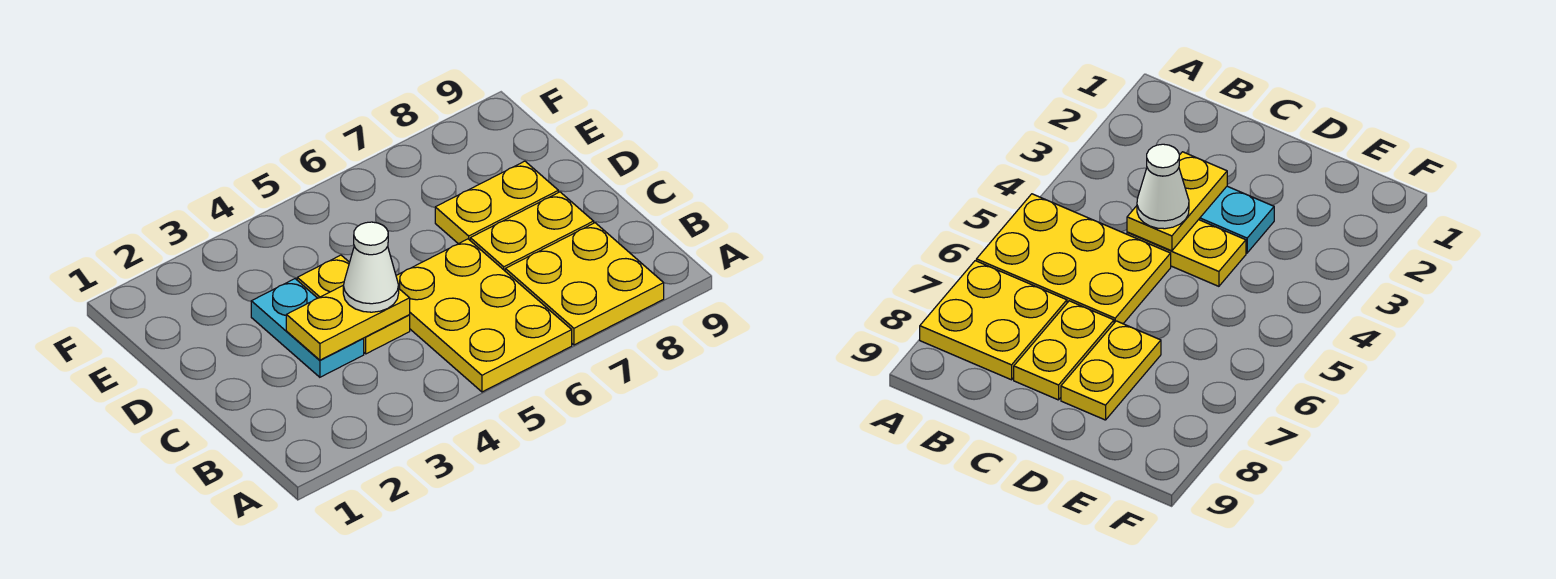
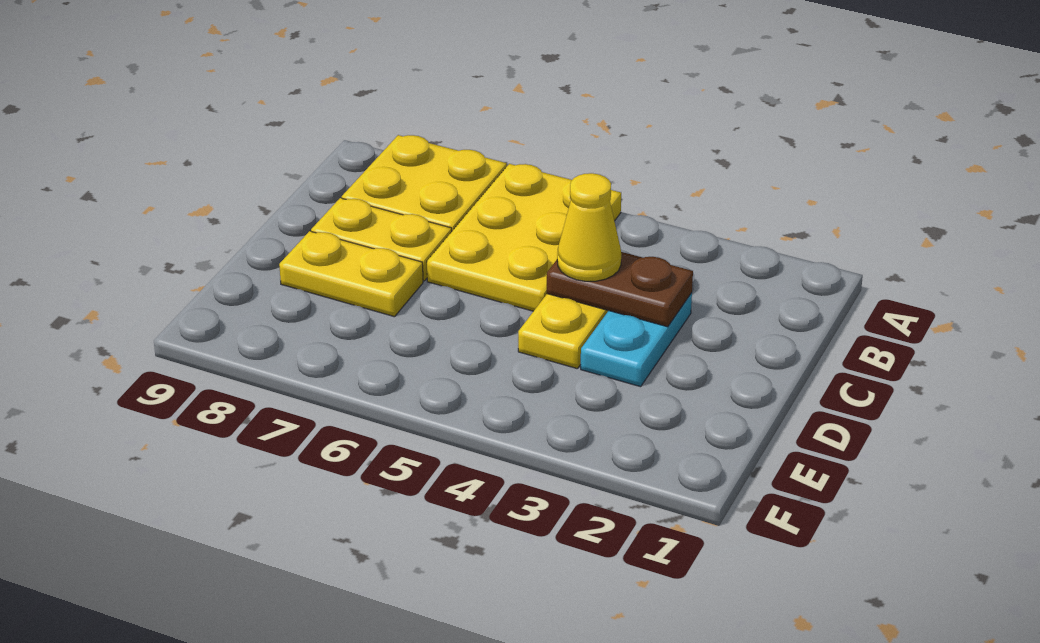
yellow plate C3:C4 level 2 -> brown plate C3:C4 level 2
white cone C4 level 3 -> yellow cone C4 level 3

